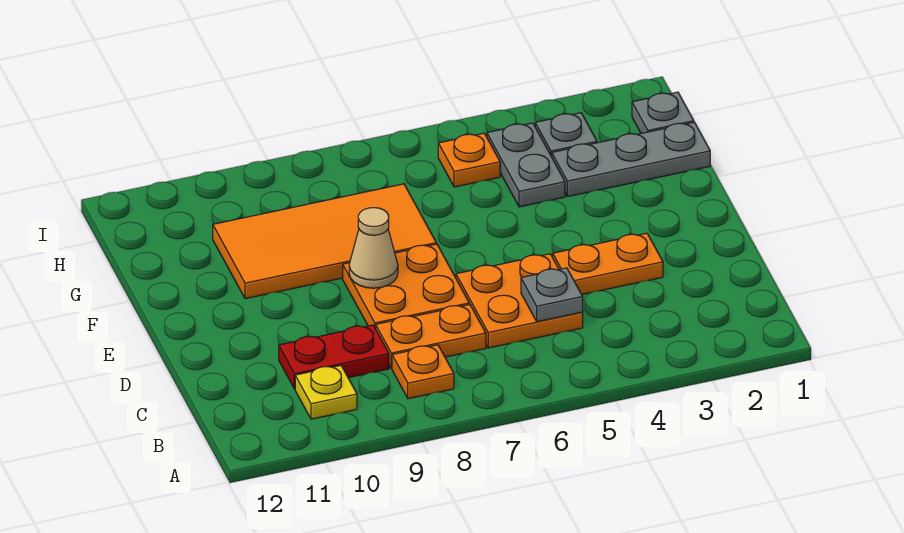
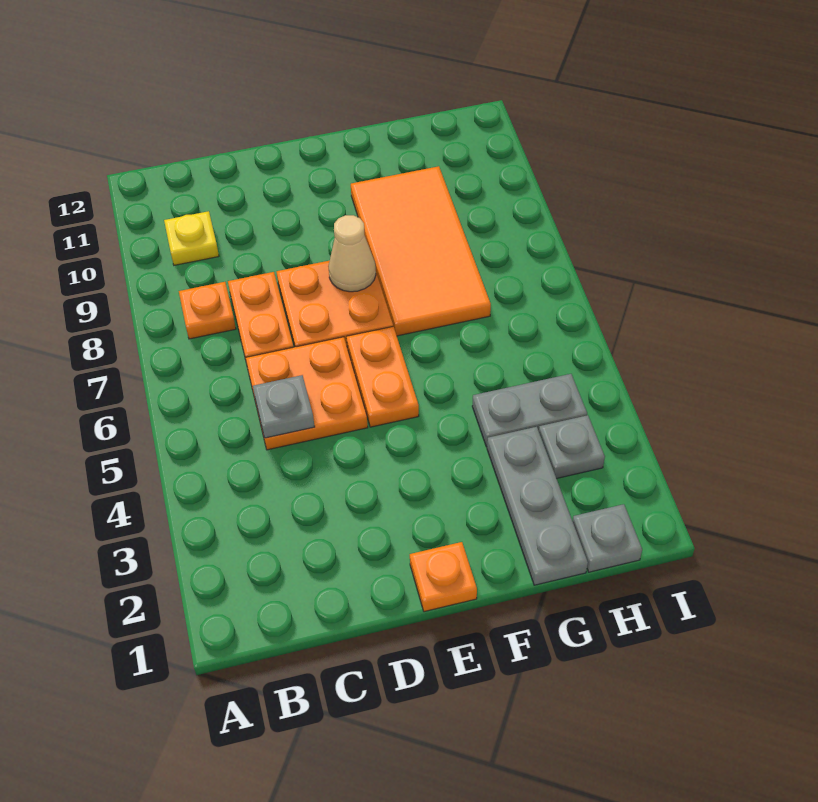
red plate C9:C10 level 1 -> none
orange plate D3:D4 level 1 -> orange plate E5:E6 level 1
orange plate H5 level 1 -> orange plate E1 level 1

